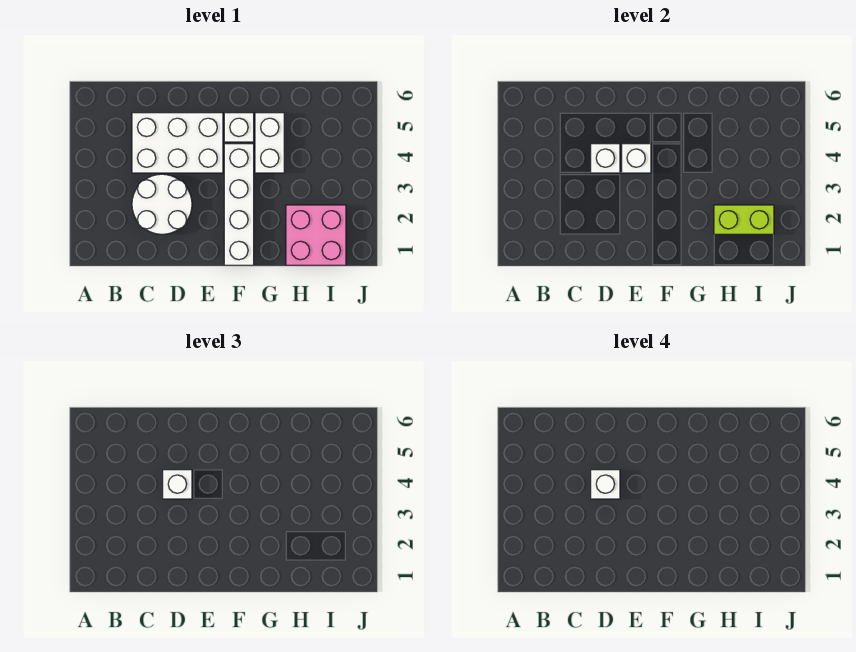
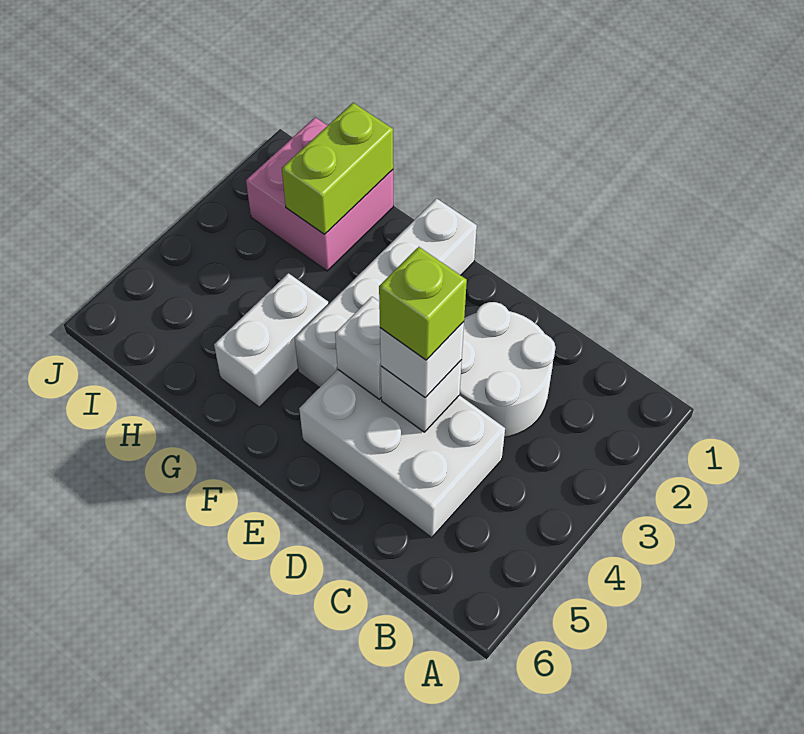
white brick D4 level 4 -> lime brick D4 level 4
white brick F5 level 1 -> none
lime brick H2:I2 level 2 -> lime brick H1:H2 level 2

